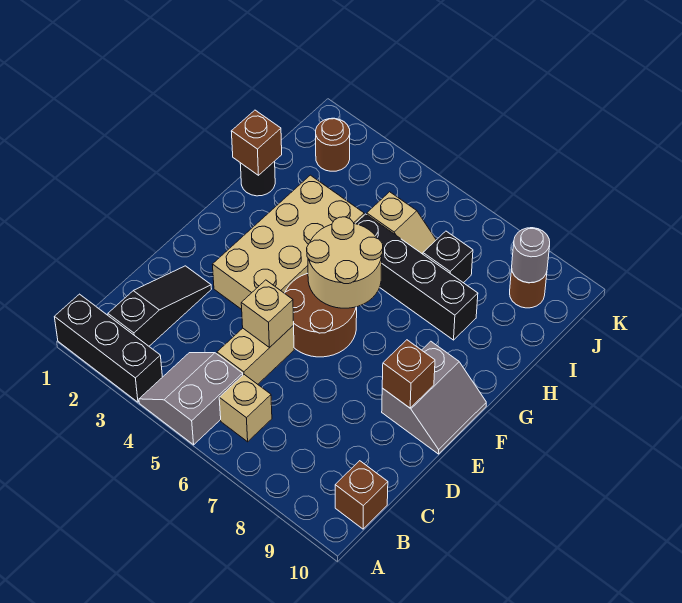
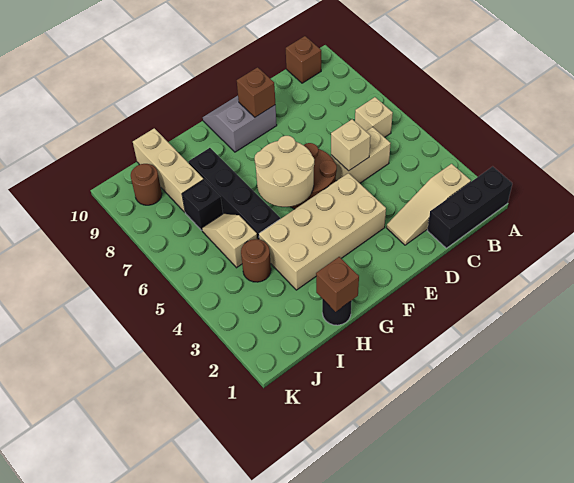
black brick A1:A3 level 1 -> black brick A1:C1 level 1
grey slope A4:B5 level 1 top 5 -> none
black slope B2:D2 level 1 top B -> tan slope B2:D2 level 1 top B
none -> tan brick I8:I10 level 1
brown round brick J2 level 1 -> brown round brick I4 level 1
grey round brick J9 level 2 -> none

